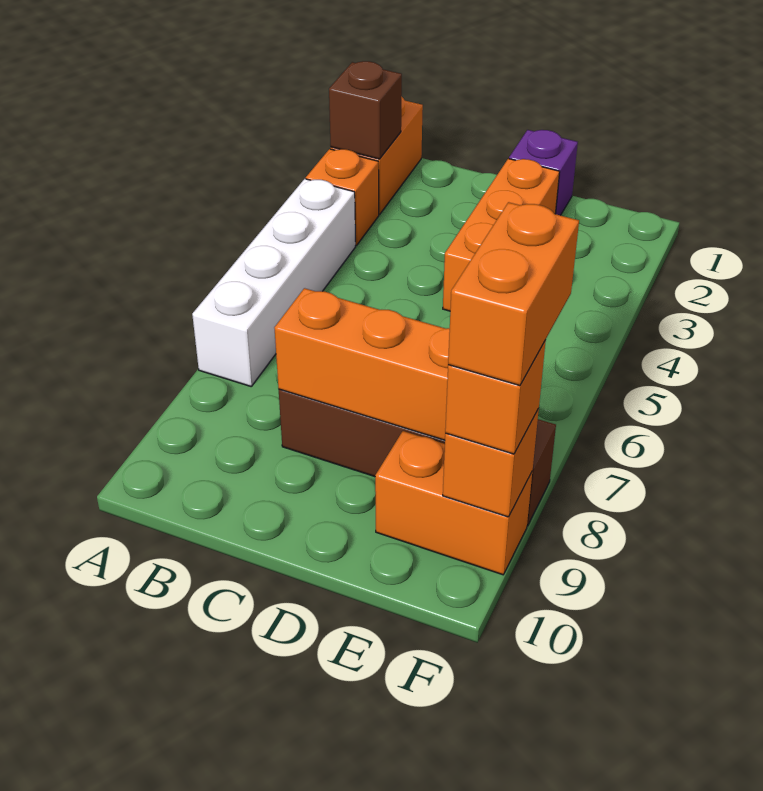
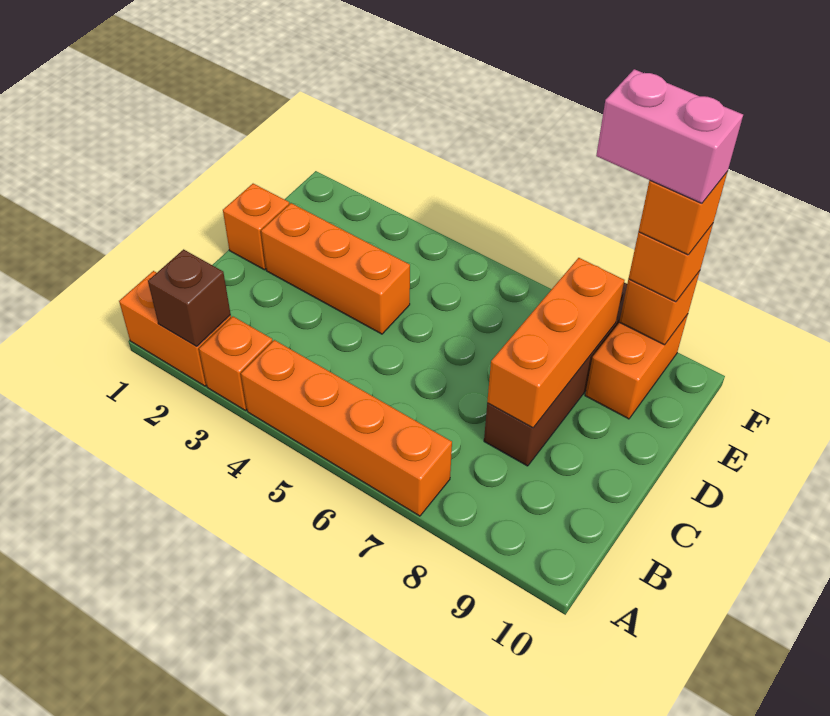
white brick A4:A7 level 1 -> orange brick A4:A7 level 1
purple brick D1 level 1 -> orange brick D1 level 1
orange brick F8:F9 level 4 -> orange brick F9 level 4
none -> pink brick F8:F9 level 5

